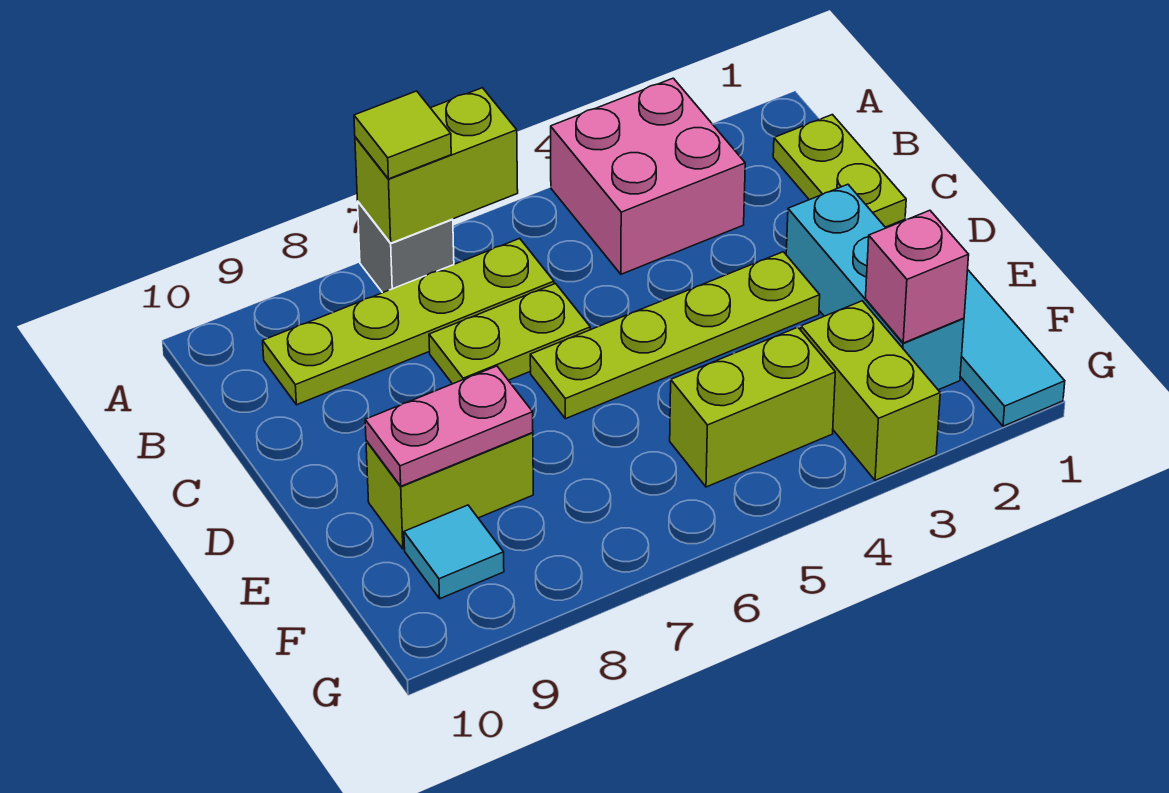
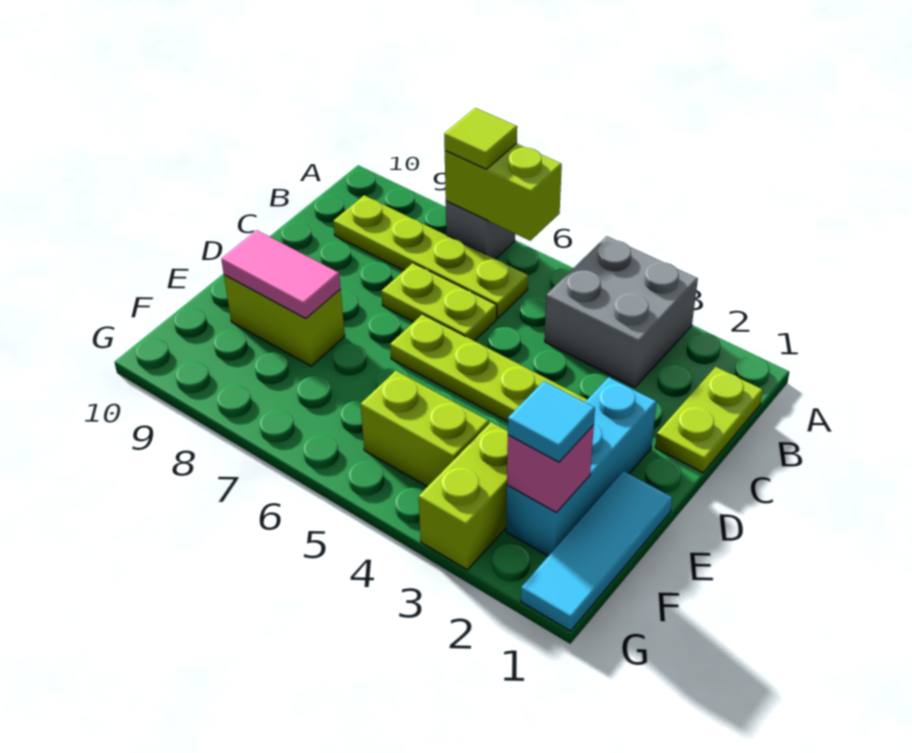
pink brick A3:B4 level 1 -> grey brick A3:B4 level 1
pink plate E8:E9 level 2 -> pink tile E8:E9 level 2
cyan tile F9 level 1 -> cyan tile F2 level 3

